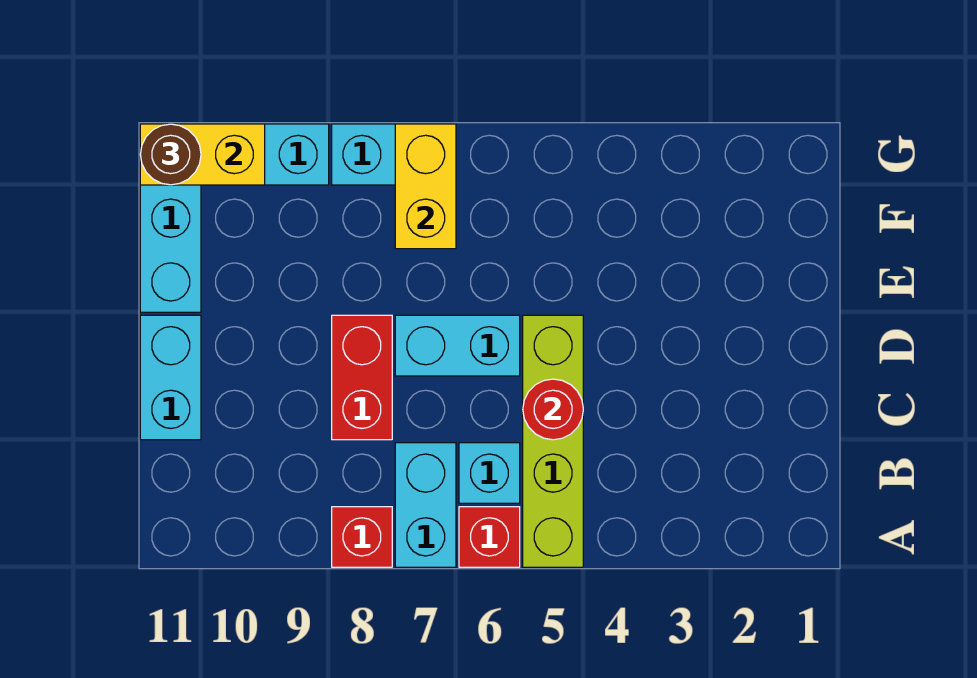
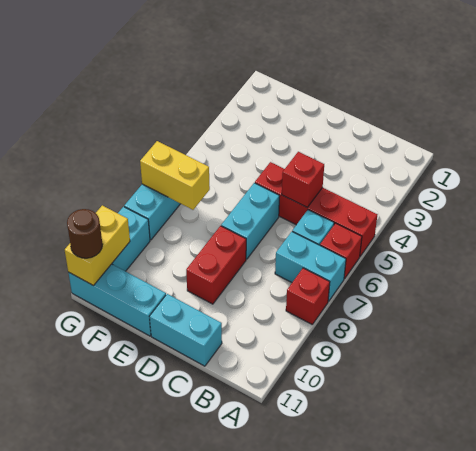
lime brick A5:D5 level 1 -> red brick A5:D5 level 1
red round brick C5 level 2 -> red brick C5 level 2
red brick C8:D8 level 1 -> red brick D8:D9 level 1

